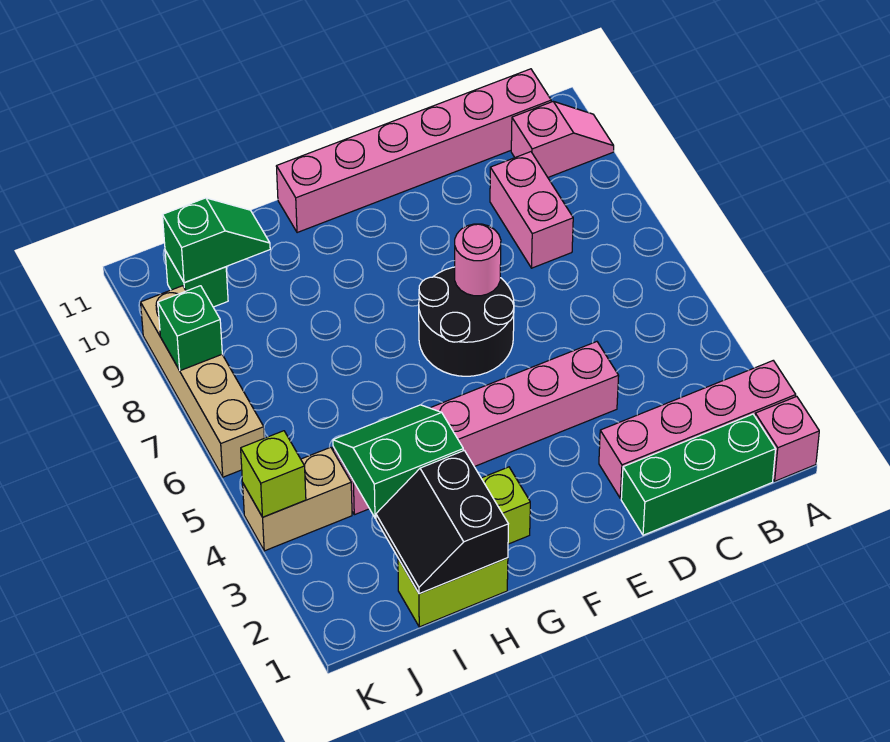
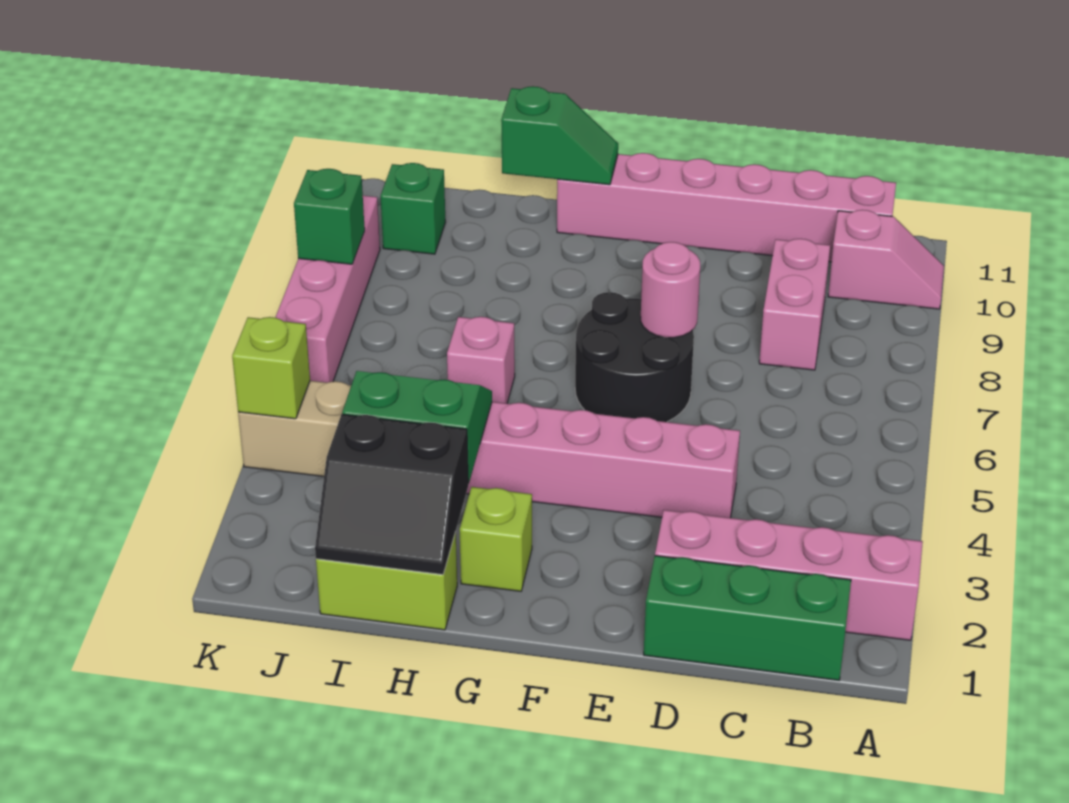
pink brick A1 level 1 -> pink brick H6 level 1
black slope H1:I2 level 2 top H -> black slope H1:I2 level 2 top 2
green slope I10:J10 level 2 top J -> green slope G11:H11 level 2 top H
tan brick K6:K9 level 1 -> pink brick K6:K9 level 1

